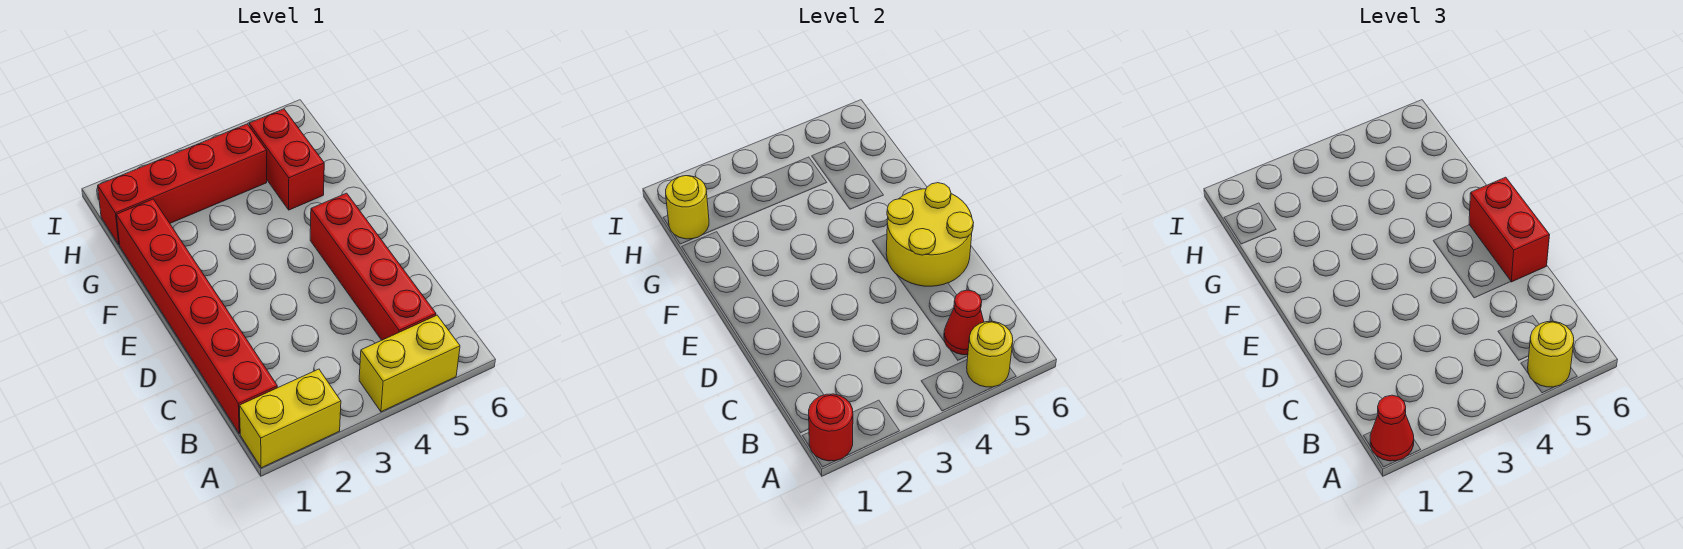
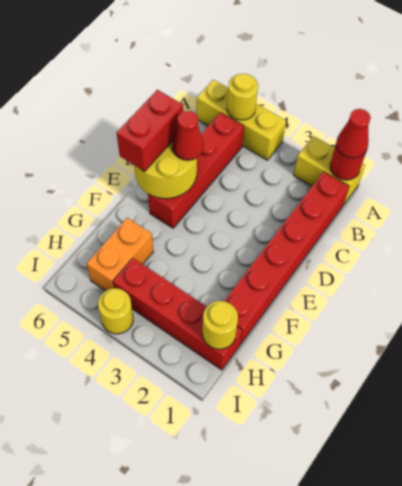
yellow brick A4:A5 level 1 -> yellow brick A4:A6 level 1
yellow round brick A5 level 3 -> yellow round brick I4 level 1
red cone B5 level 2 -> red cone D5 level 3
red brick G5:H5 level 1 -> orange brick G5:H5 level 1

